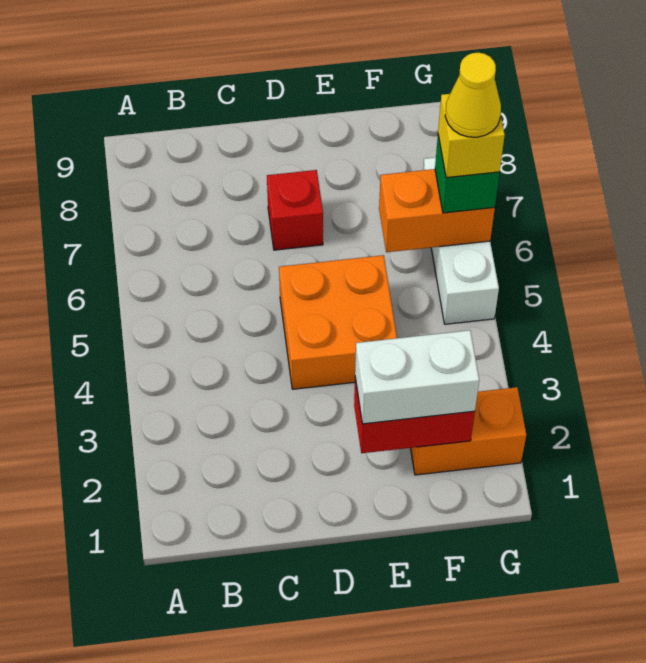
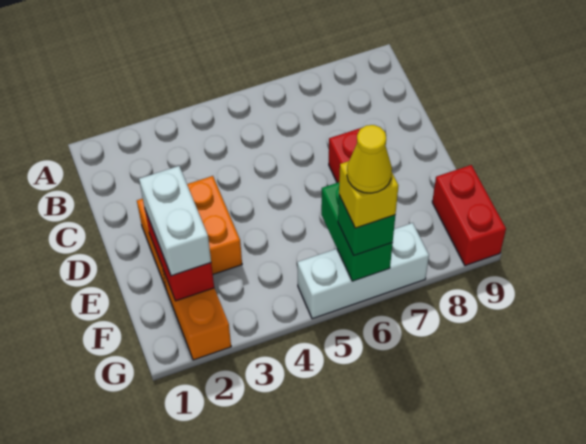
orange brick D4:E5 level 1 -> orange brick D2:E3 level 1
orange brick F6:G6 level 2 -> green brick F6:G6 level 2
none -> red brick F9:G9 level 1

